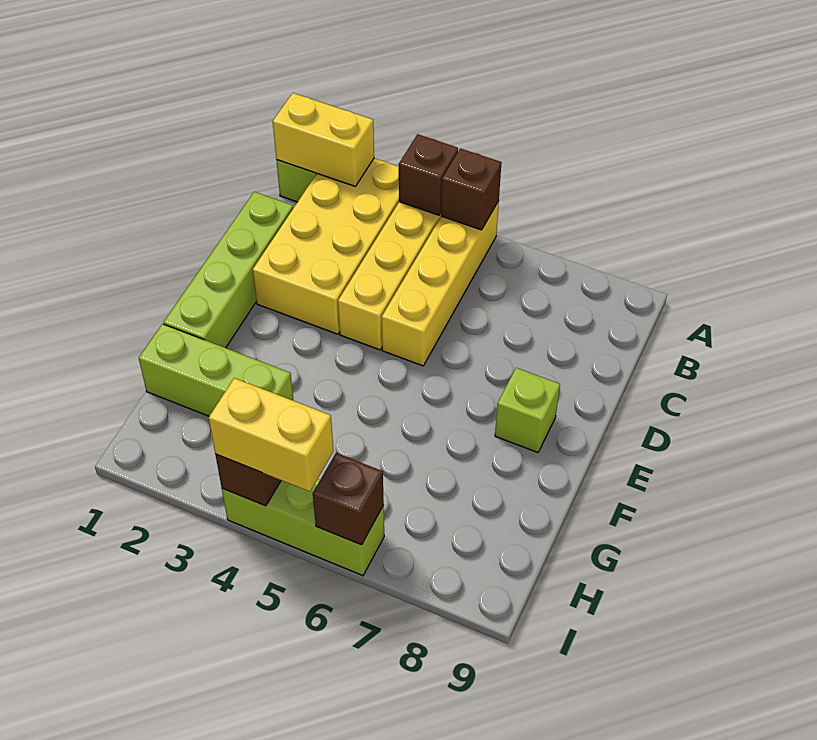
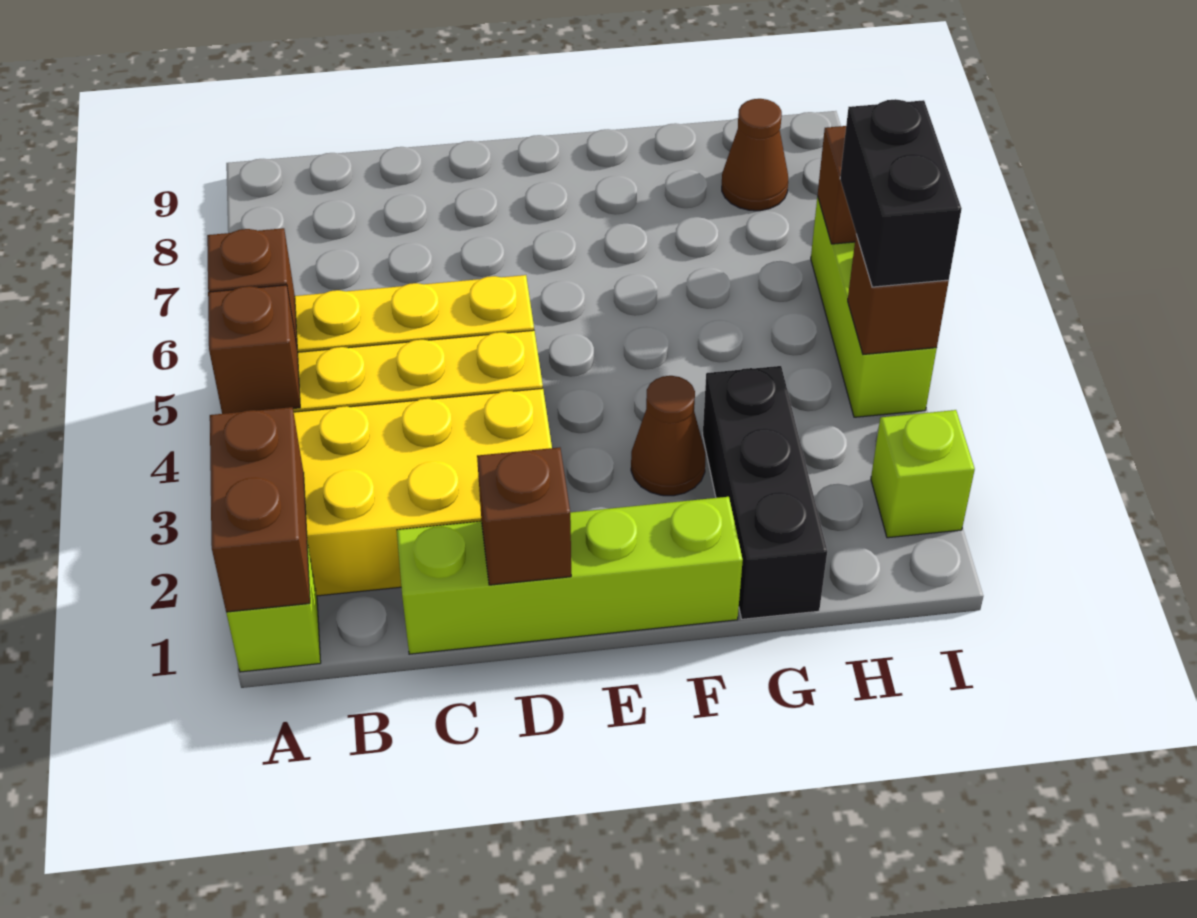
yellow brick A1:A2 level 2 -> brown brick A1:A2 level 2
none -> brown brick D1 level 2
lime brick E8 level 1 -> lime brick I2 level 1
none -> brown cone F3 level 1
lime brick G1:G3 level 1 -> black brick G1:G3 level 1
none -> brown cone H8 level 1
yellow brick I4:I5 level 3 -> black brick I4:I5 level 3

